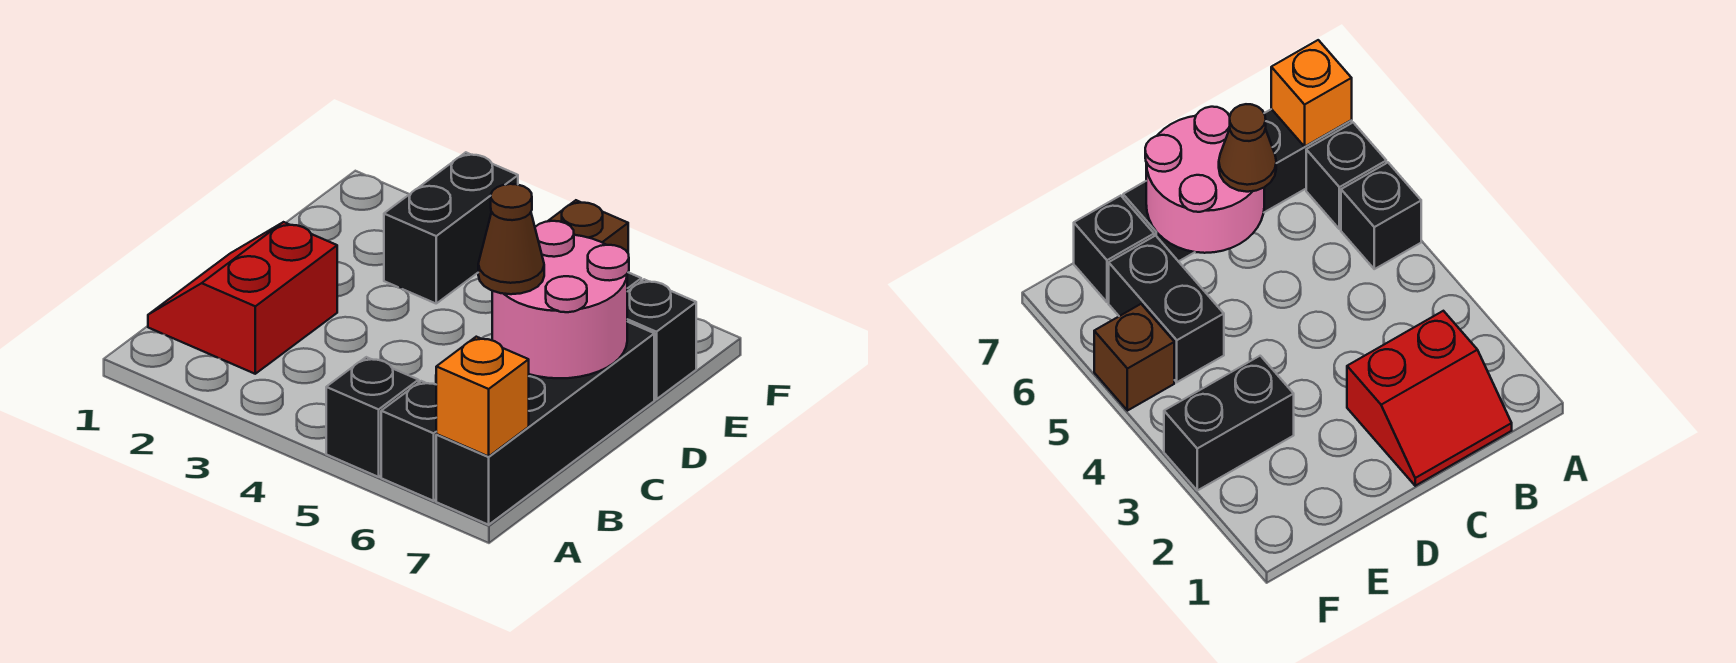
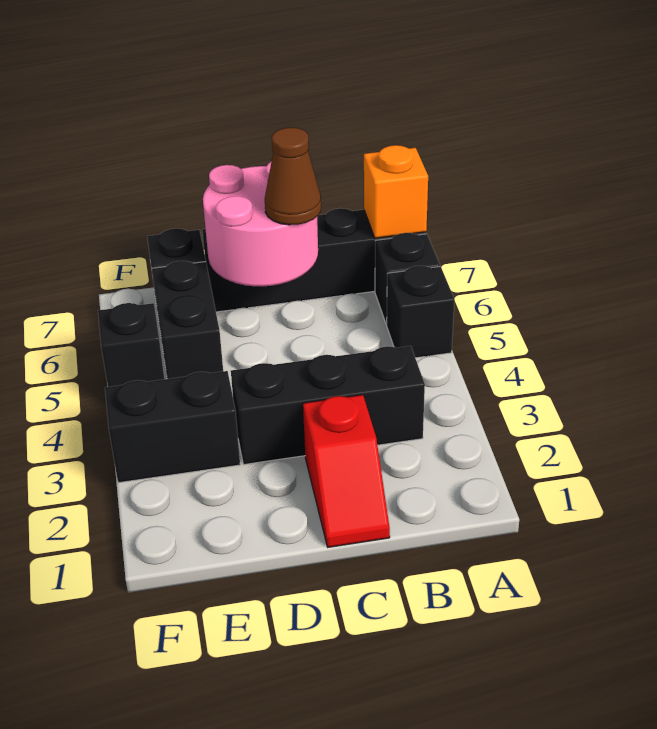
red slope B1:C2 level 1 top 2 -> red slope C1:C2 level 1 top 2
none -> black brick B3:D3 level 1
brown brick F5 level 1 -> black brick F5 level 1

